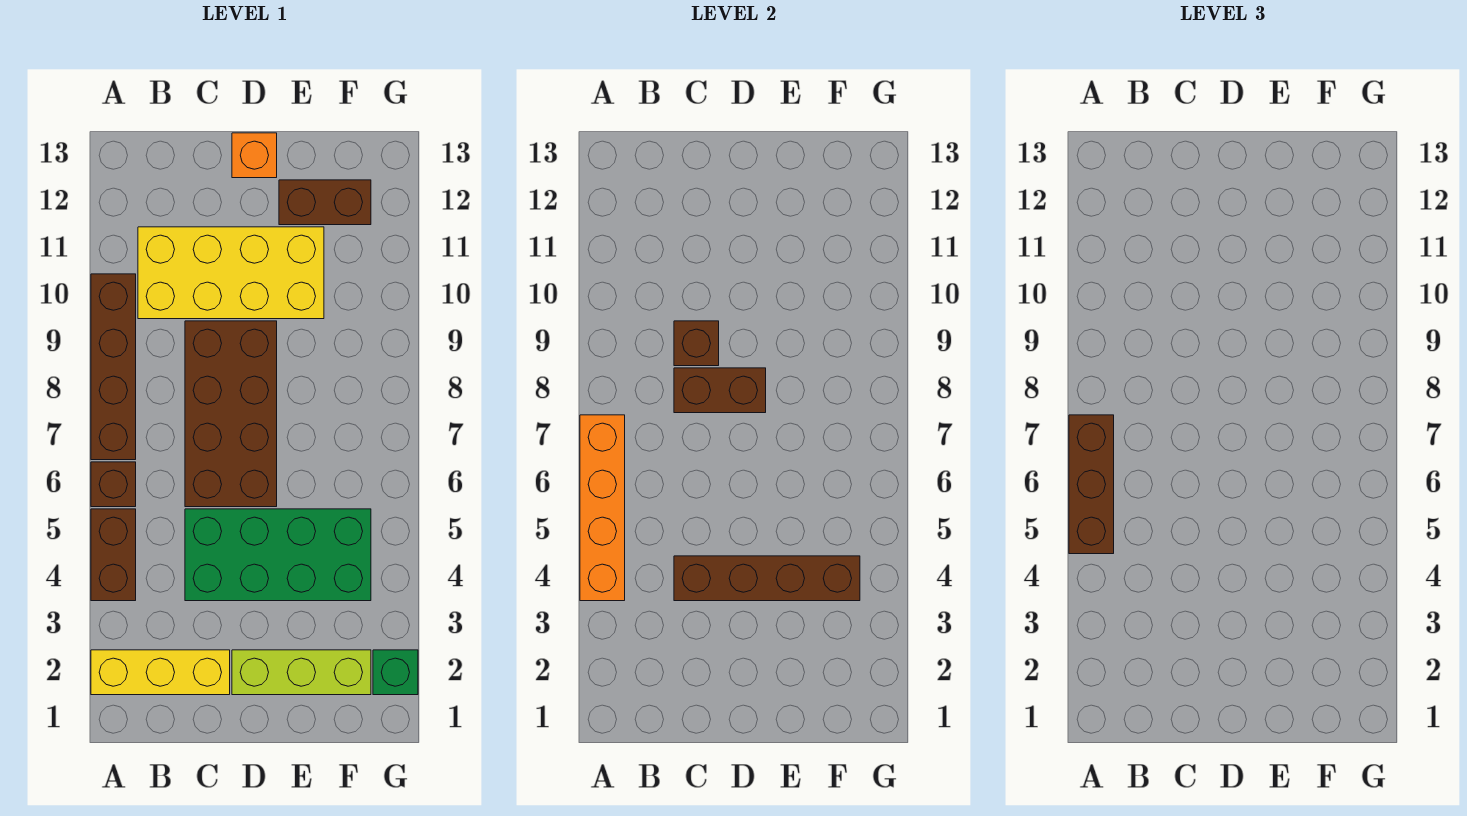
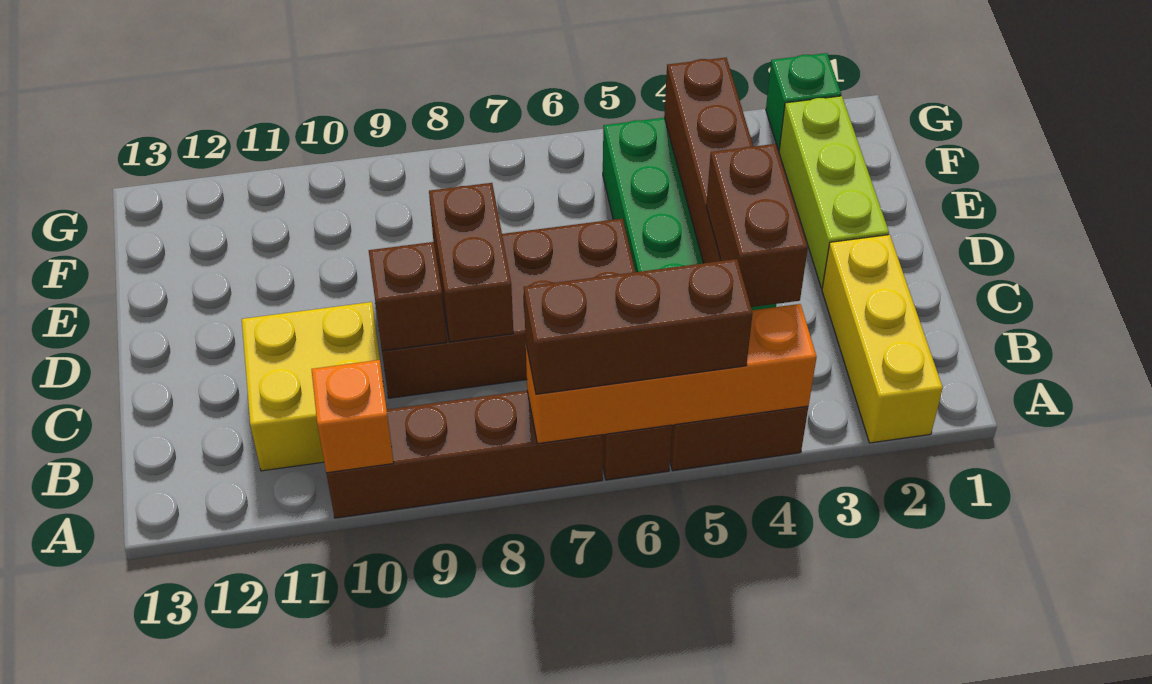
yellow brick B10:E11 level 1 -> yellow brick B10:C11 level 1
orange brick D13 level 1 -> orange brick A10 level 2
brown brick E12:F12 level 1 -> brown brick B4:C4 level 3

